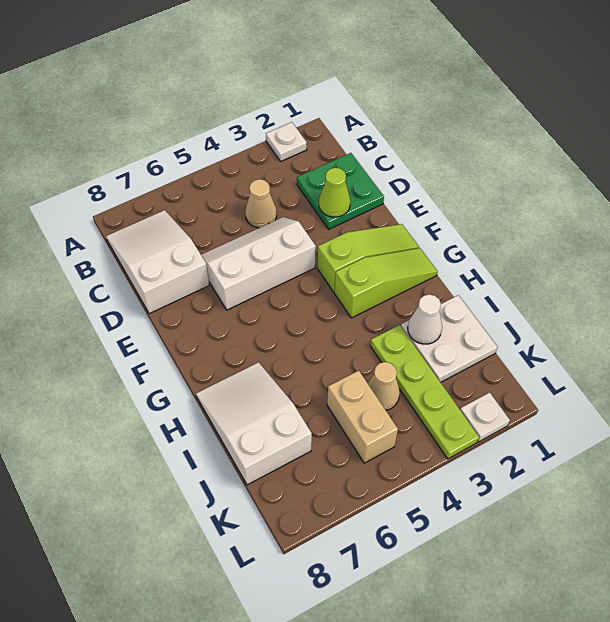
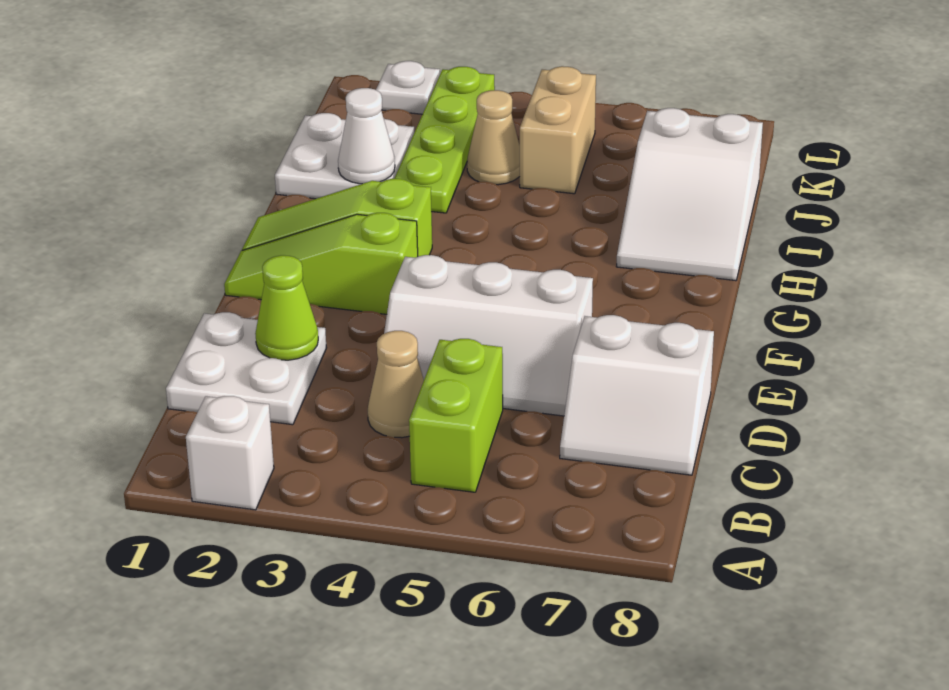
white plate A2 level 1 -> white brick A2 level 1
none -> lime brick B5:C5 level 1
white slope B7:D8 level 1 top D -> white slope C7:D8 level 1 top D
green plate C1:D2 level 1 -> white plate C1:D2 level 1

